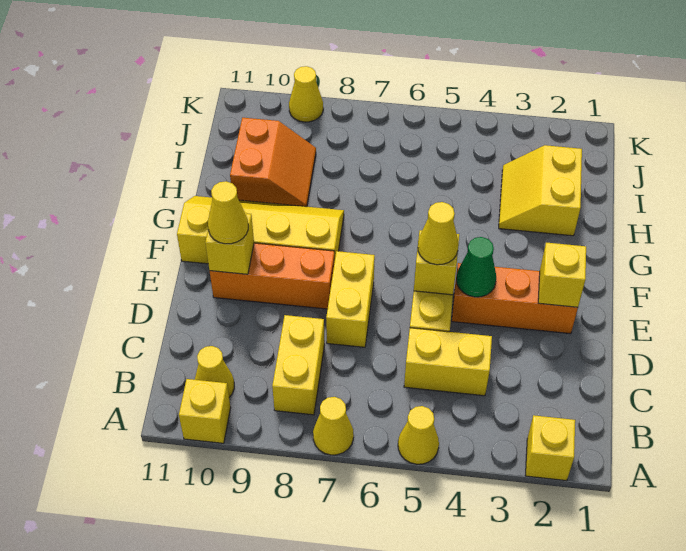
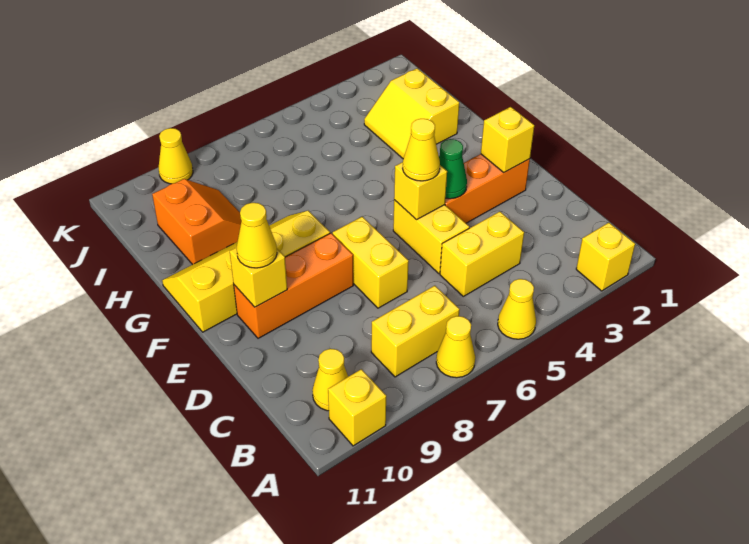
yellow brick B8:C8 level 1 -> yellow brick B7:B8 level 1

